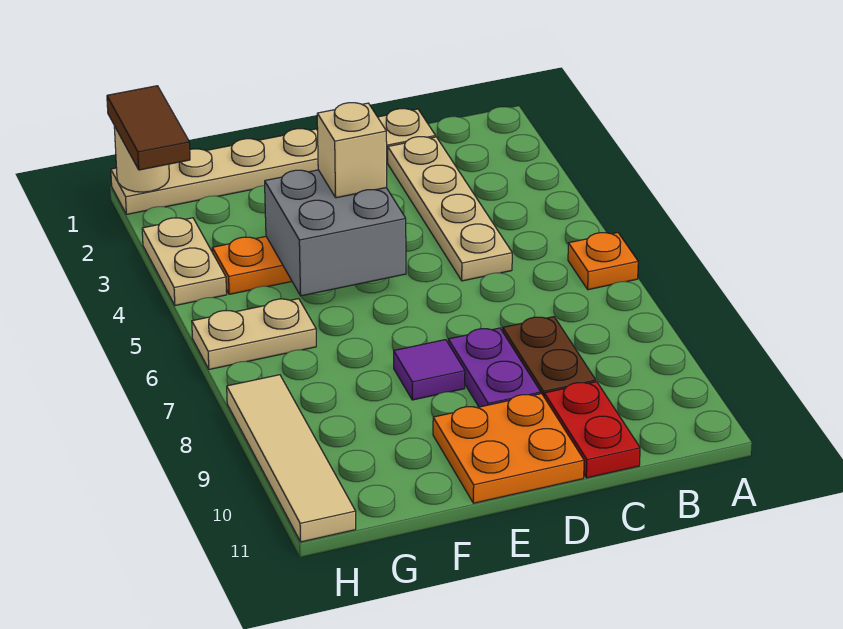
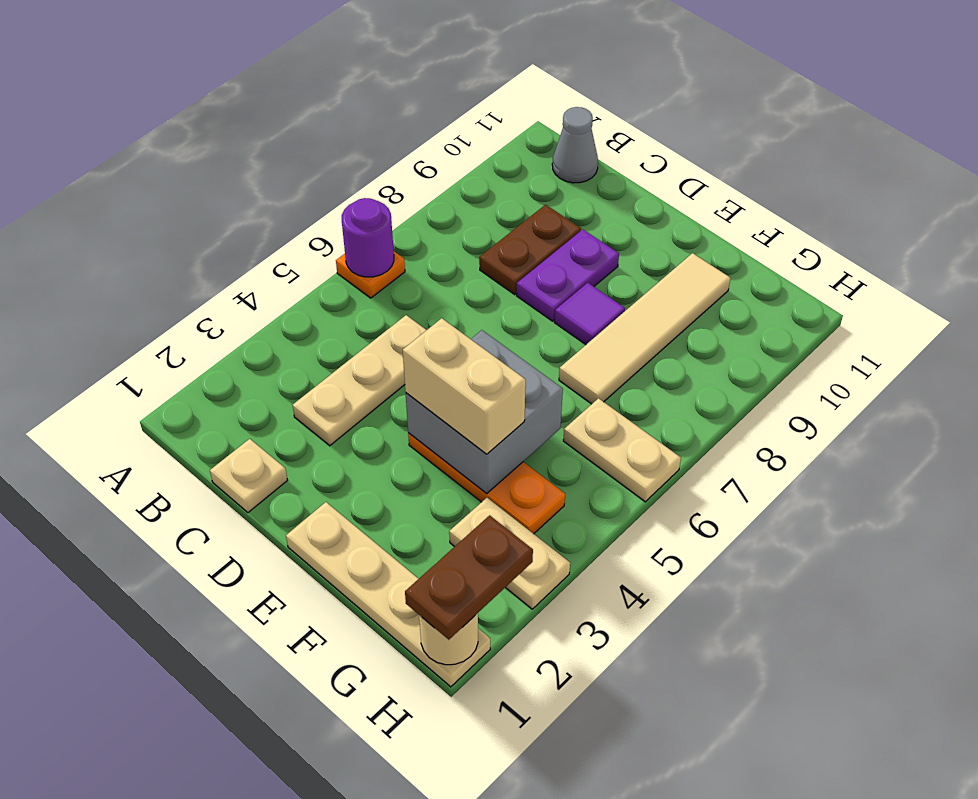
none -> purple round brick A6 level 2
none -> grey cone B11 level 1
tan plate C2:C5 level 1 -> tan plate C3:C5 level 1
red plate C10:C11 level 1 -> none
orange plate D10:E11 level 1 -> none
tan brick E4 level 3 -> tan brick E4:F4 level 3
brown tile H1:H2 level 3 -> brown plate H1:H2 level 3
tan plate H3:H4 level 1 -> tan plate G3:H3 level 1
tan tile H8:H11 level 1 -> tan tile F7:F10 level 1

